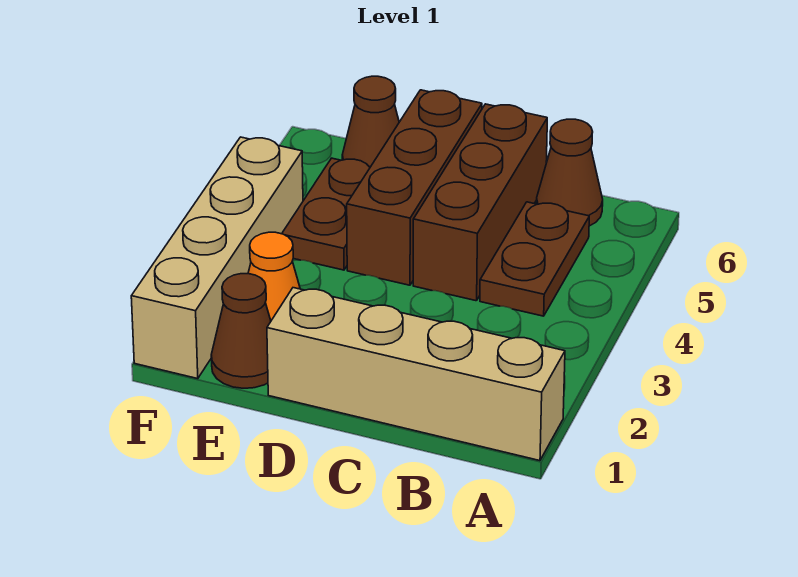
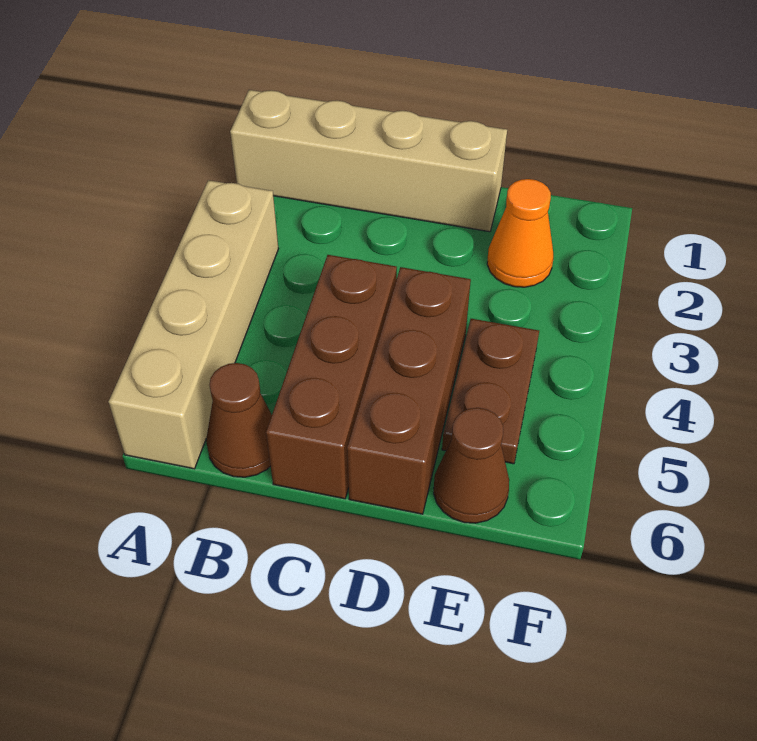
brown plate B4:B5 level 1 -> none
brown cone E1 level 1 -> none
tan brick F1:F4 level 1 -> tan brick A3:A6 level 1

